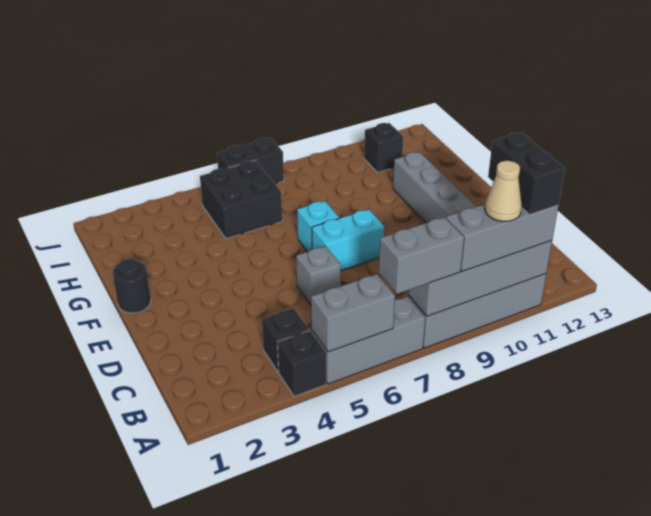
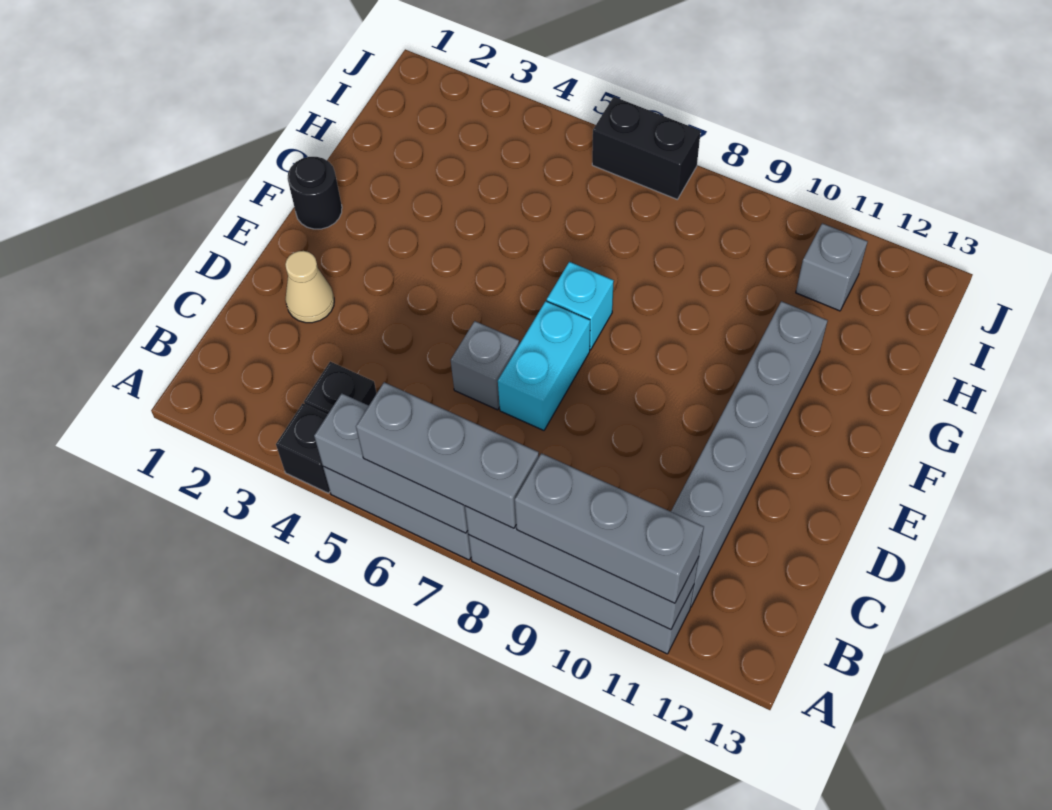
grey brick A5:A6 level 2 -> grey brick A5:A7 level 2
grey brick A7:A8 level 3 -> grey brick A6:A8 level 3
tan cone A10 level 4 -> tan cone D2 level 1
black brick A11:B11 level 4 -> none
cyan brick E7:E8 level 1 -> cyan brick D7:E7 level 1
black brick H5:I6 level 1 -> none
black brick I11 level 1 -> grey brick I11 level 1

